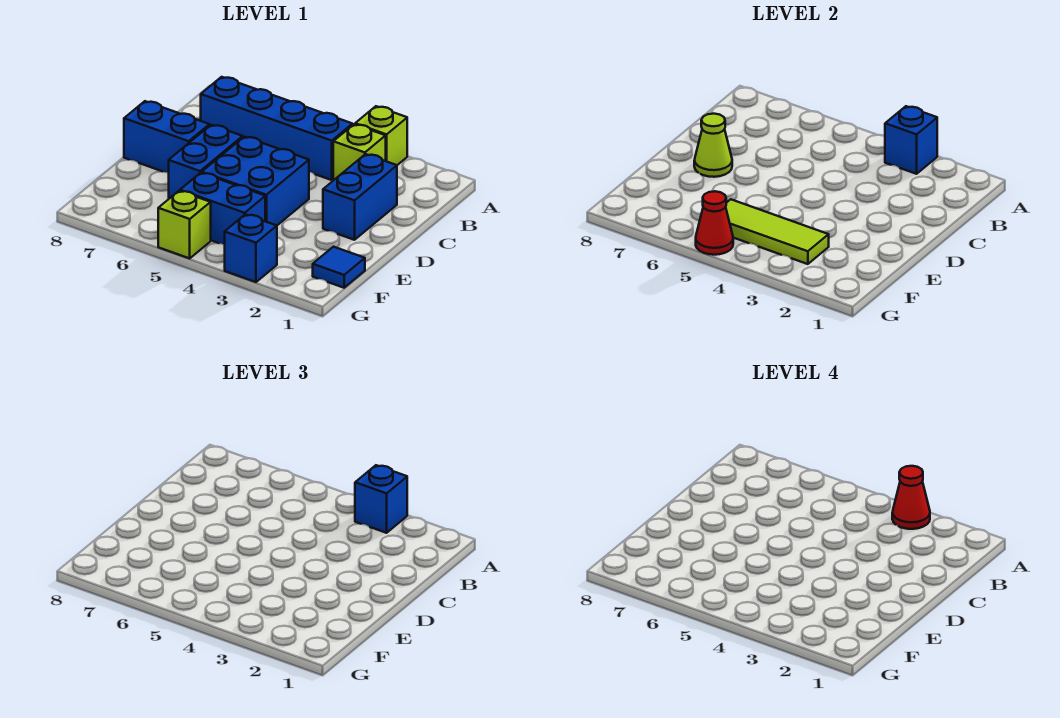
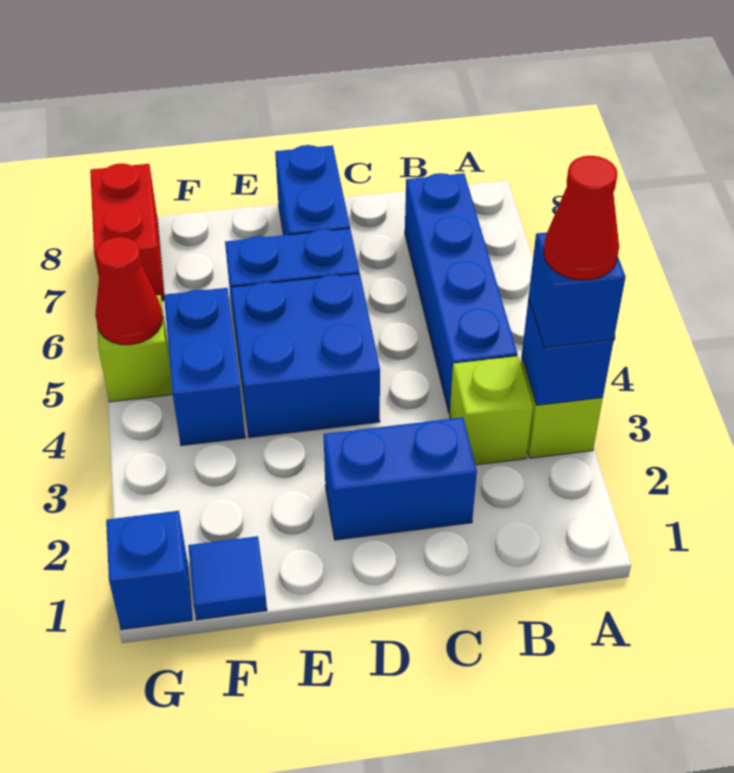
lime cone D7 level 2 -> none
lime tile F3:F5 level 2 -> none
blue brick G3 level 1 -> blue brick G1 level 1
none -> red brick G7:G8 level 1

